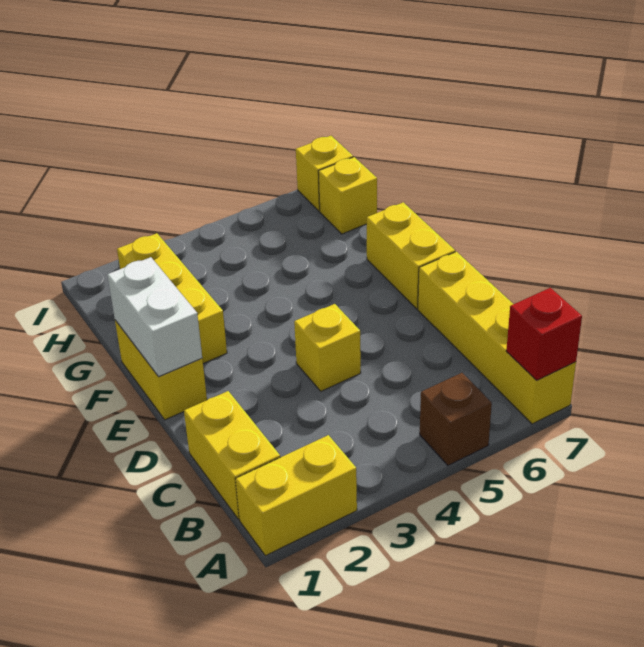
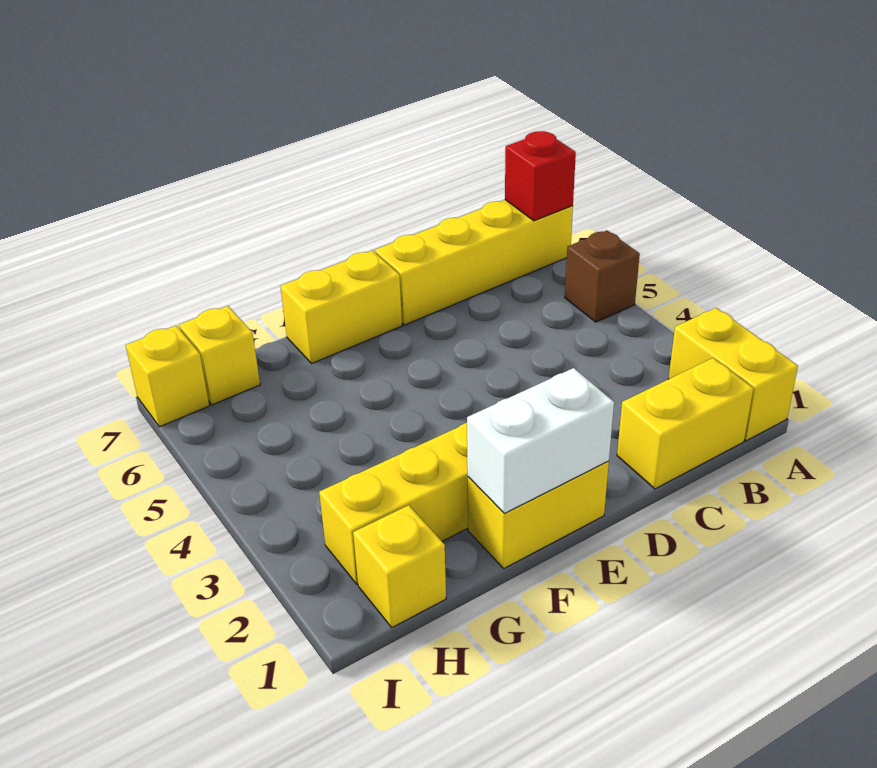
yellow brick D4 level 1 -> yellow brick H1 level 1

